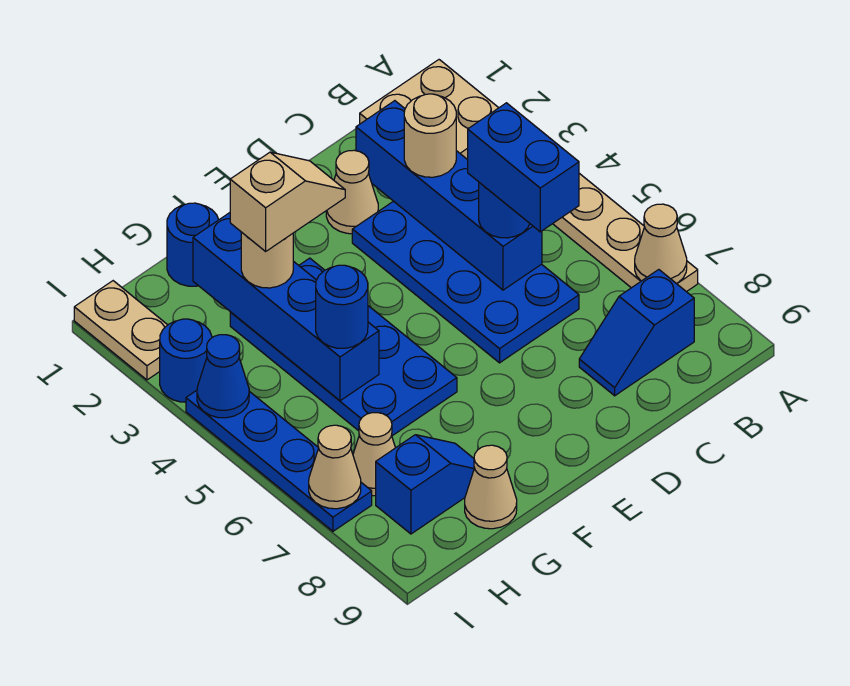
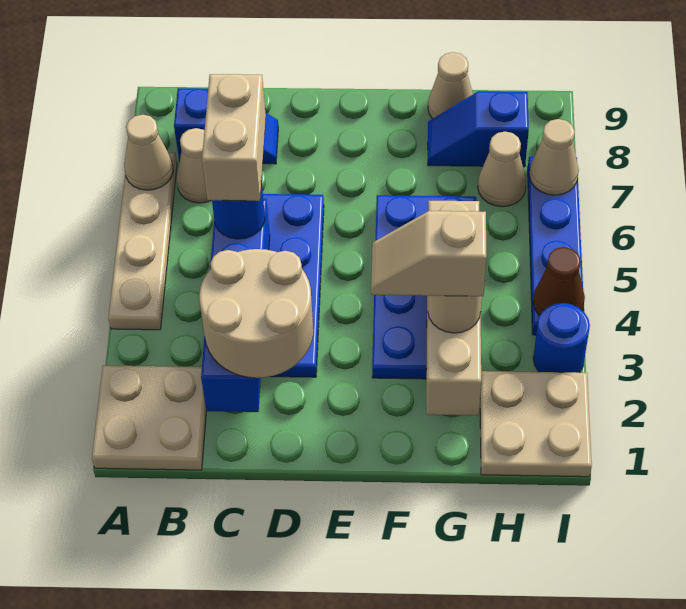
tan round brick C3 level 3 -> tan round brick C2:D3 level 3
blue brick C5:C6 level 4 -> tan brick C5:C6 level 4
tan cone D2 level 1 -> tan cone B7 level 1
blue round brick G1 level 1 -> none
blue brick G2:G5 level 2 -> tan brick G2:G5 level 2
blue round brick G5 level 3 -> none
tan plate I1:I2 level 1 -> tan plate H1:I2 level 1
blue cone I4 level 2 -> brown cone I4 level 2

